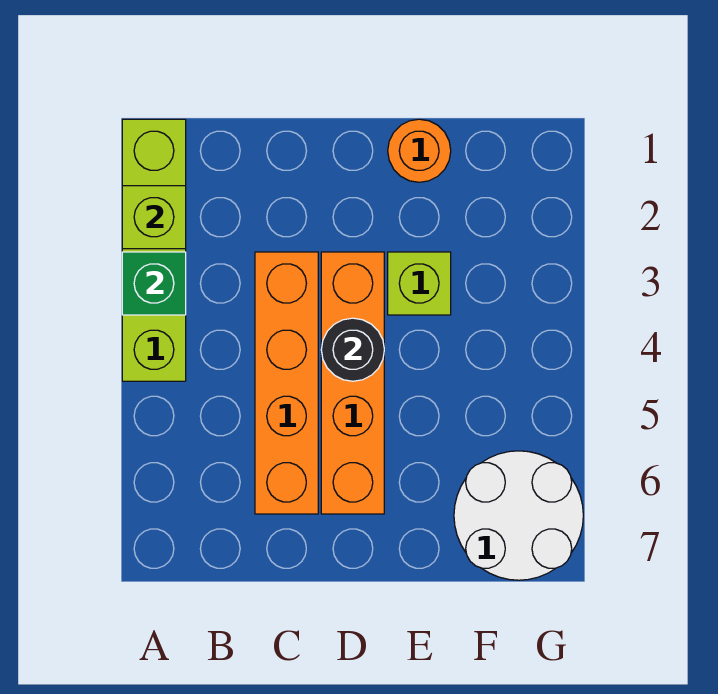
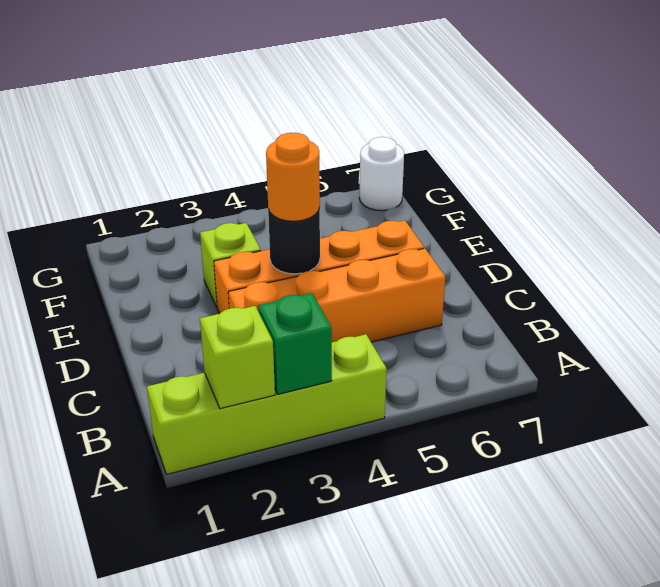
orange round brick E1 level 1 -> orange round brick D4 level 3
white round brick F6:G7 level 1 -> white round brick G7 level 1

